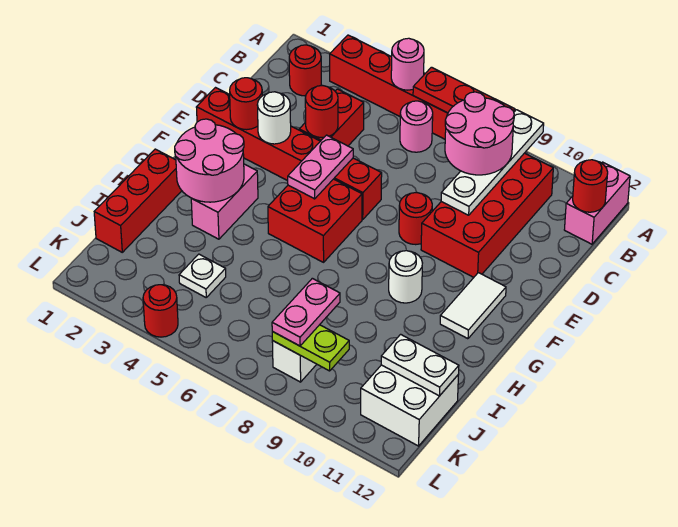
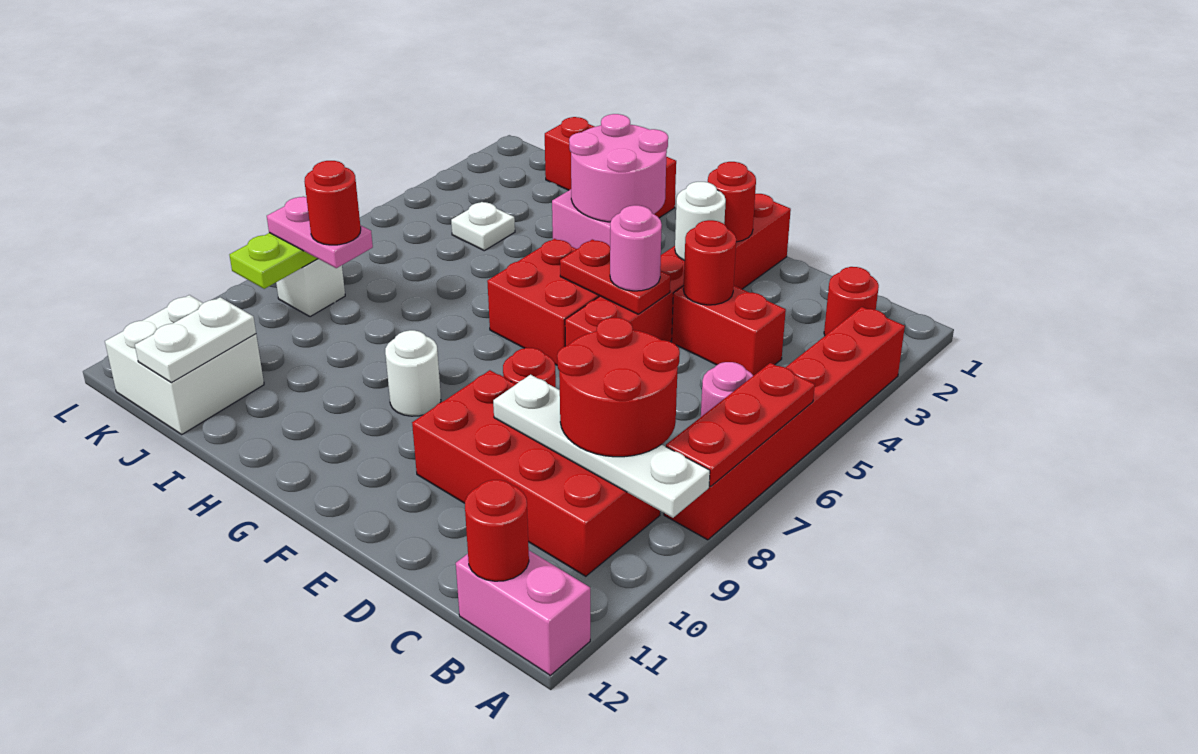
pink round brick A5 level 2 -> pink round brick E5 level 3
pink round brick B8:C9 level 3 -> red round brick B8:C9 level 3
pink plate E5:F5 level 2 -> red plate E5:F5 level 2
white tile F11:G11 level 1 -> none
red round brick L4 level 1 -> red round brick J8 level 4

